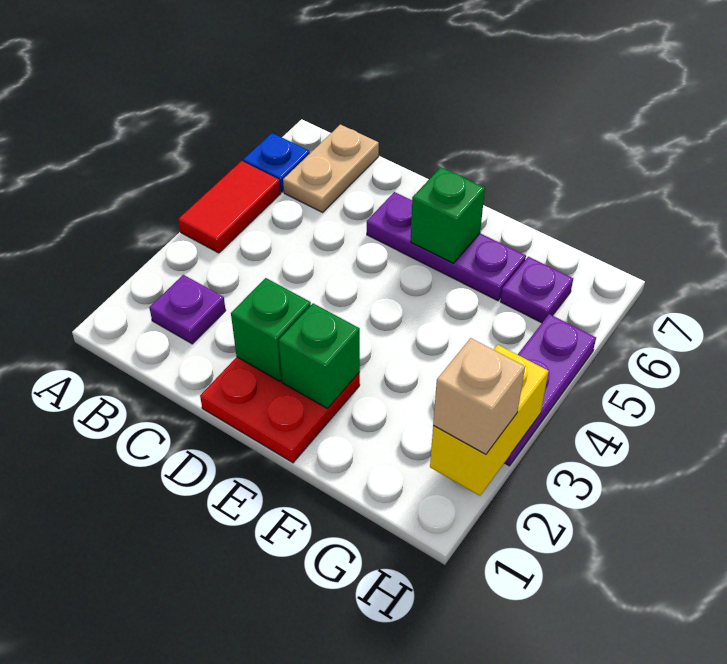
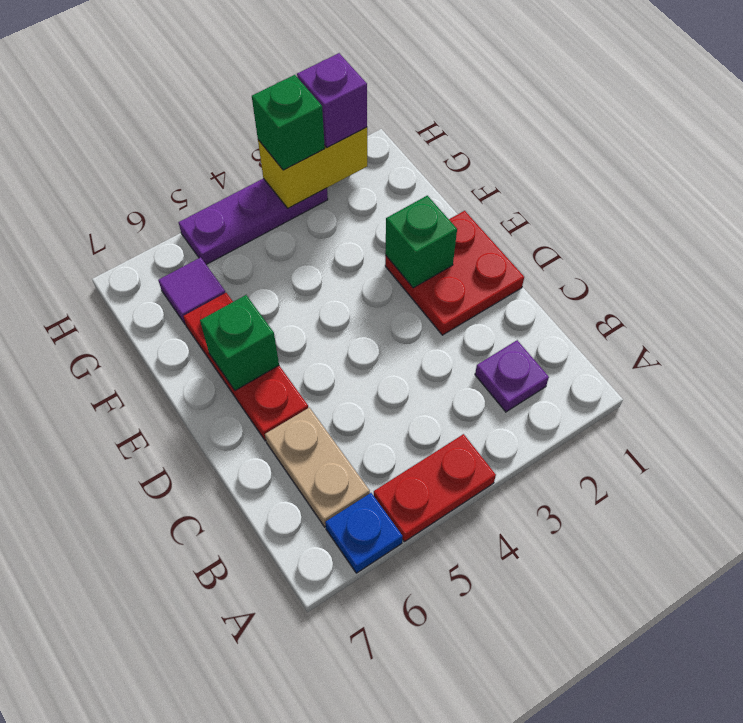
red tile A4:A5 level 1 -> red plate A4:A5 level 1
tan plate B6:B7 level 1 -> tan plate B6:C6 level 1
green brick D2 level 2 -> green brick H3 level 3
purple plate D6:F6 level 1 -> red plate D6:F6 level 1
purple plate G6 level 1 -> purple tile G6 level 1
tan brick H2 level 3 -> purple brick H2 level 3

